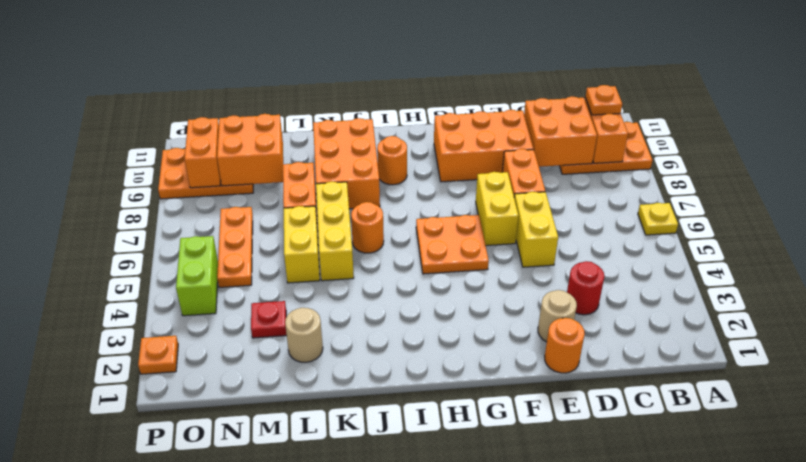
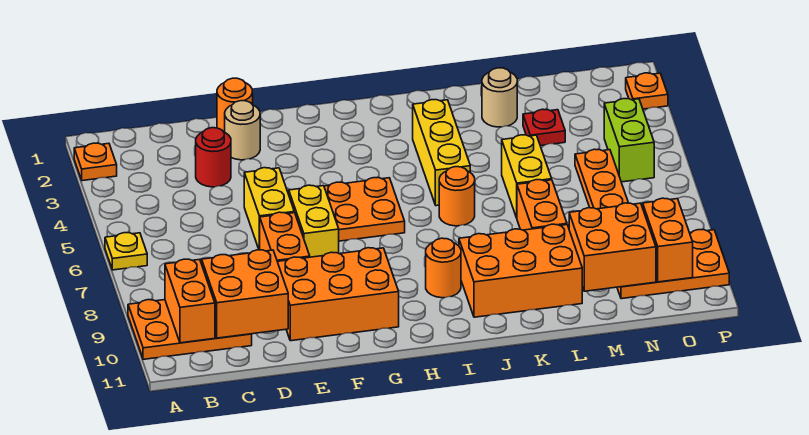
orange plate B10 level 3 -> orange plate A2 level 1
orange brick J8:K10 level 1 -> orange brick J9:L10 level 1
yellow brick K5:K7 level 1 -> yellow brick J3:J5 level 1

